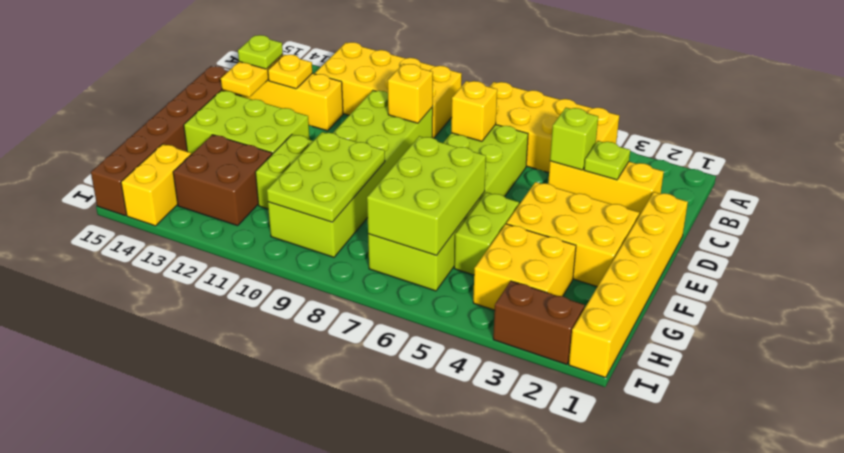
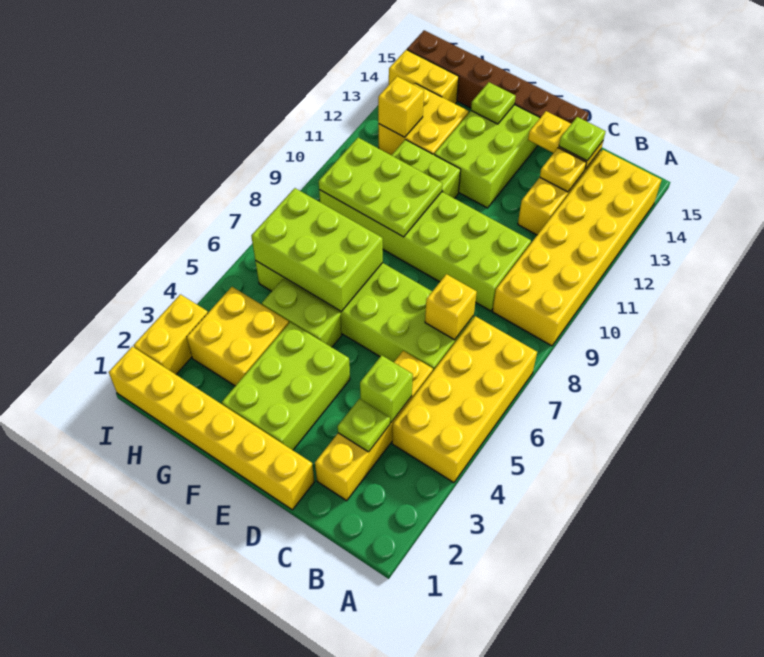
yellow brick A9:B12 level 1 -> yellow brick A9:B14 level 1
yellow brick C2:C4 level 1 -> yellow brick C2:C5 level 1
yellow brick C9 level 2 -> yellow brick H12 level 2
yellow brick E2:F4 level 1 -> lime brick E2:F4 level 1
none -> lime plate F14 level 2
brown brick G12:H13 level 1 -> yellow brick G12:H13 level 1
brown brick I2:I3 level 1 -> yellow brick I2:I3 level 1

